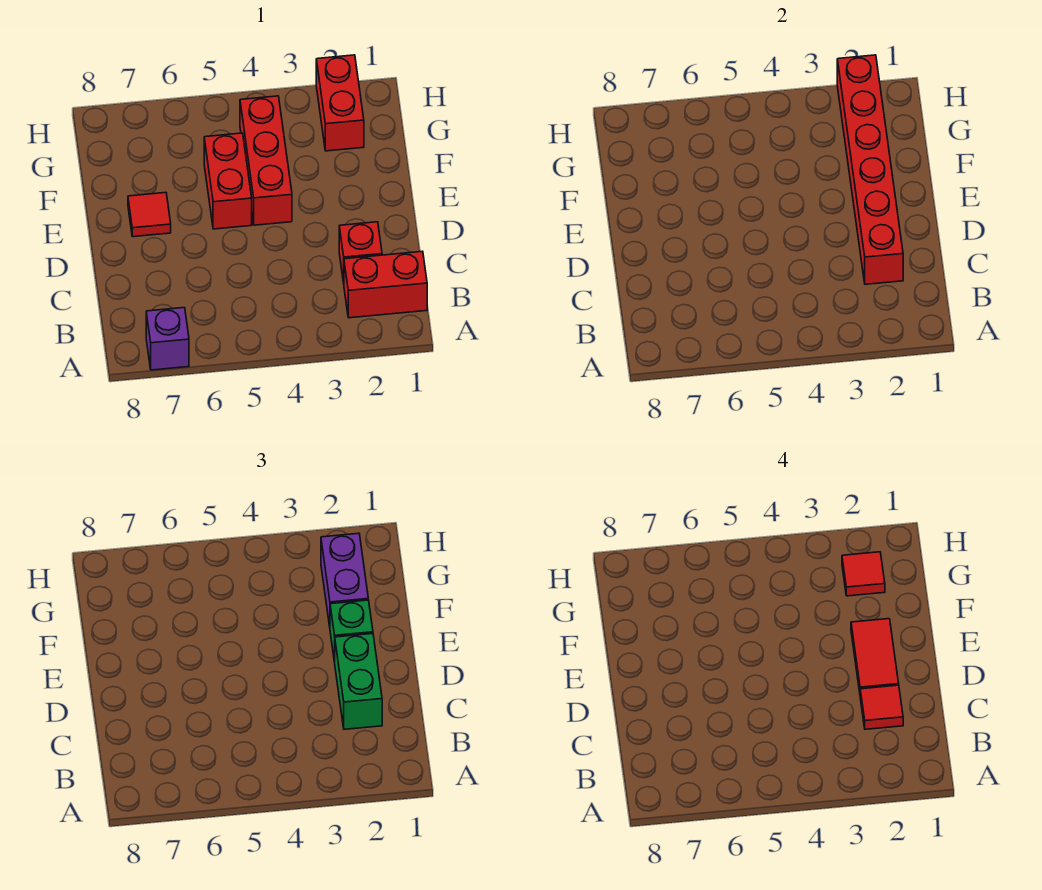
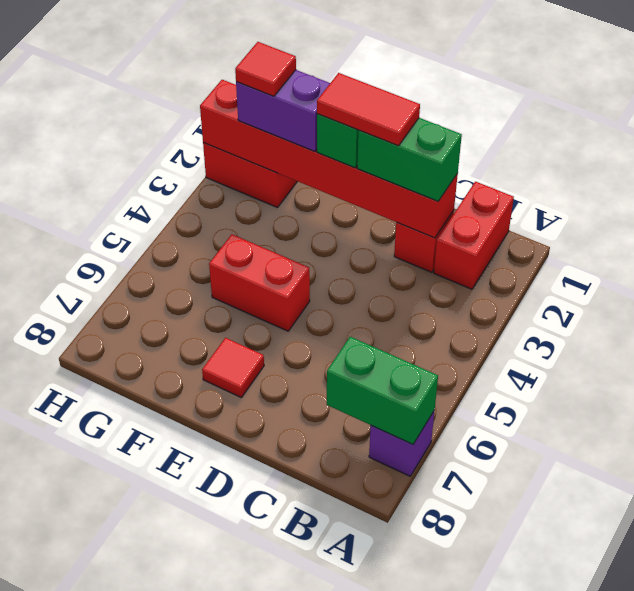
none -> green brick A7:B7 level 2
red tile C2 level 4 -> none
red brick E4:G4 level 1 -> none

